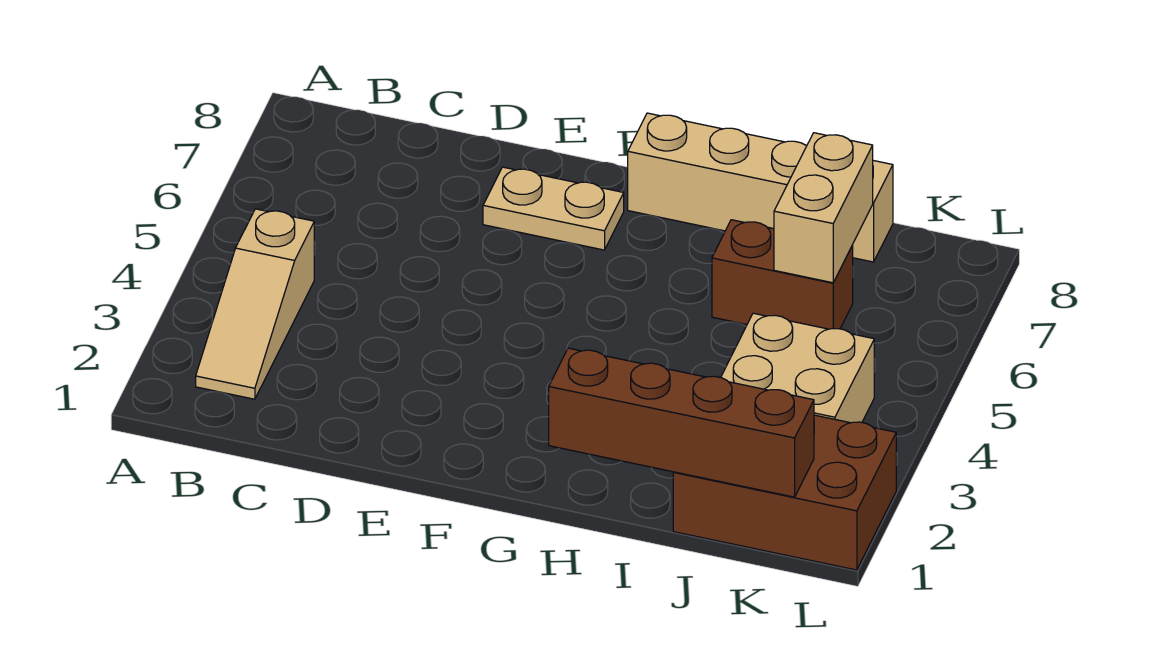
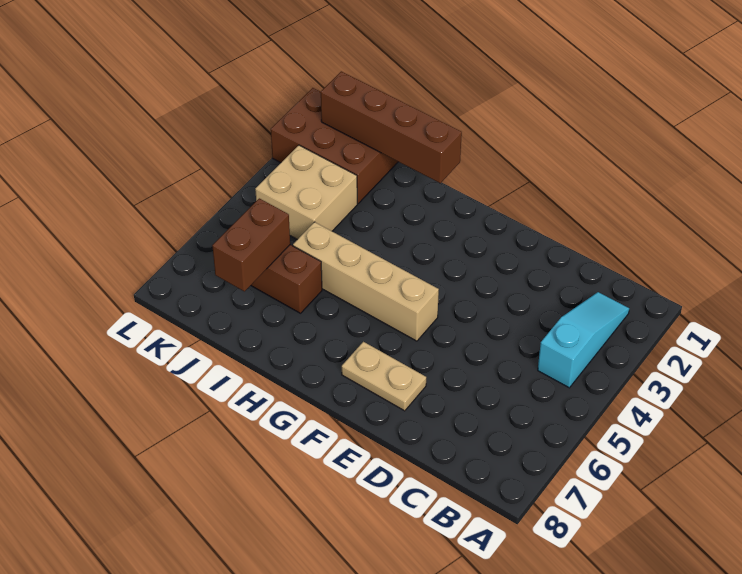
tan slope B2:B4 level 1 top 4 -> cyan slope B2:B4 level 1 top 4
tan brick G8:J8 level 1 -> tan brick F5:I5 level 1
tan brick J6:J7 level 2 -> brown brick J6:J7 level 2

